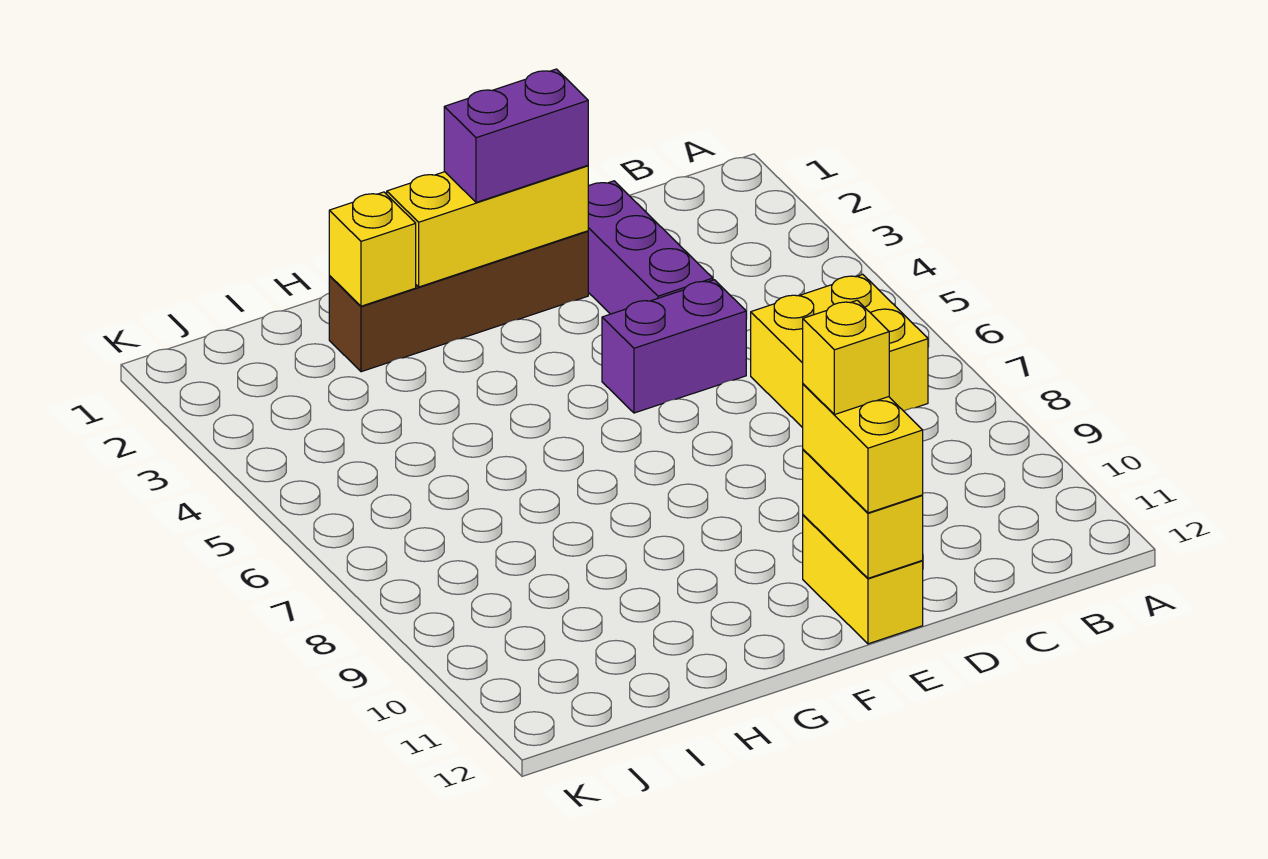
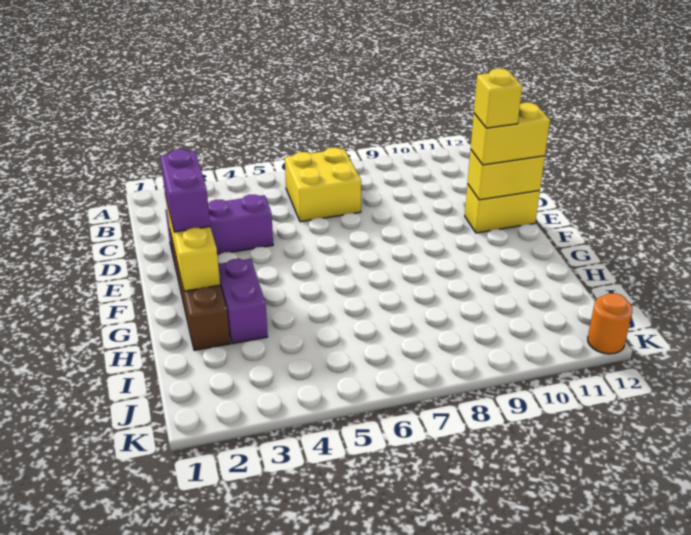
purple brick D5:E5 level 1 -> purple brick G3:H3 level 1
yellow brick H2 level 2 -> none
none -> orange round brick K12 level 1

